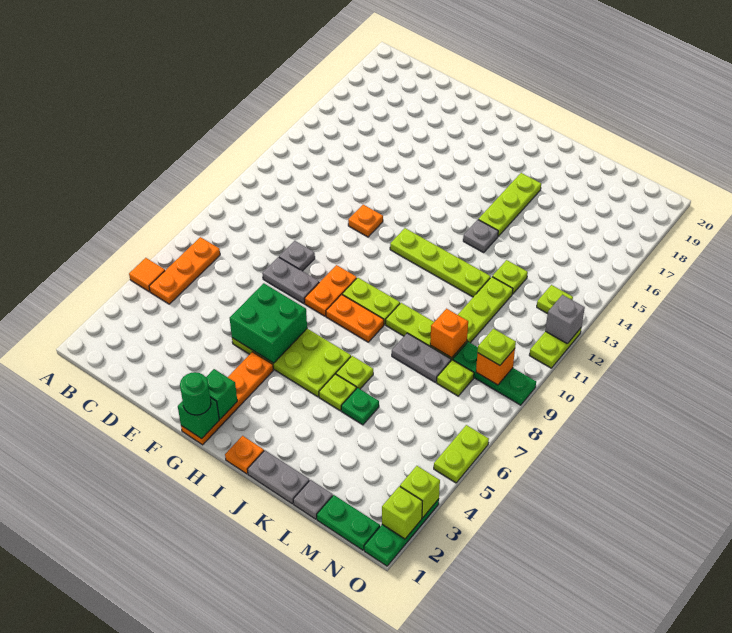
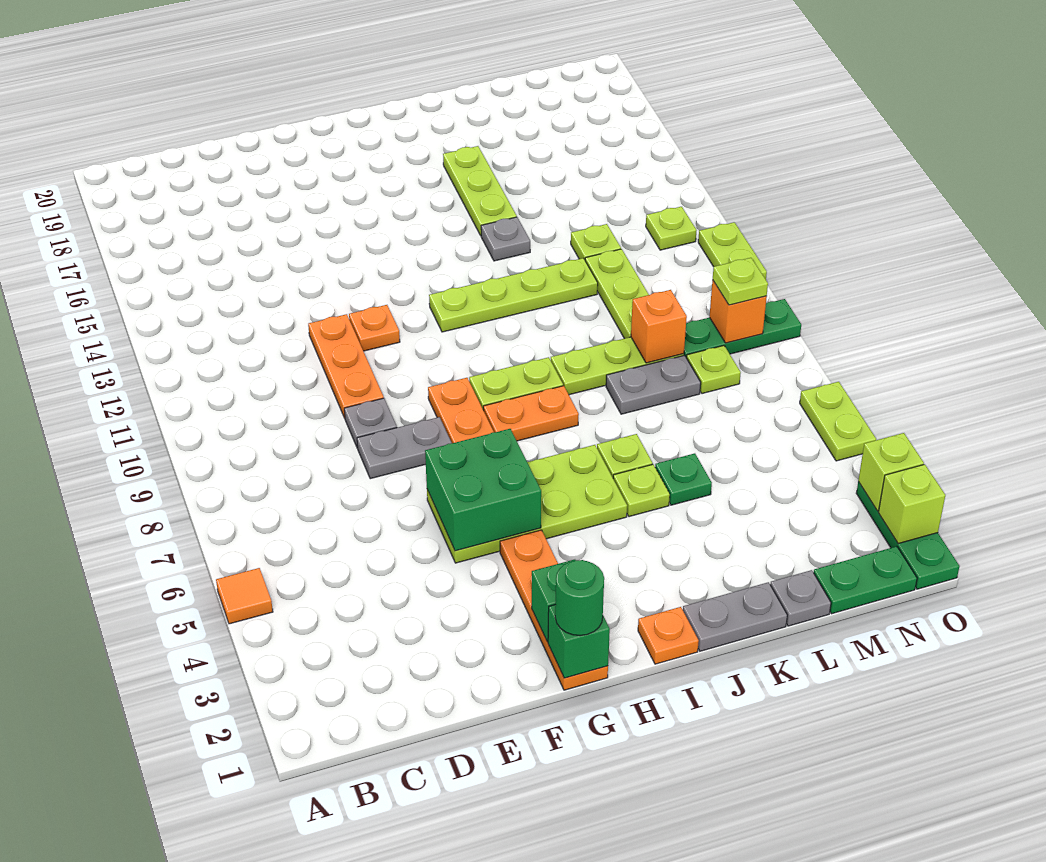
orange plate B5:B7 level 1 -> orange plate E10:E12 level 1
grey brick O12 level 2 -> none

